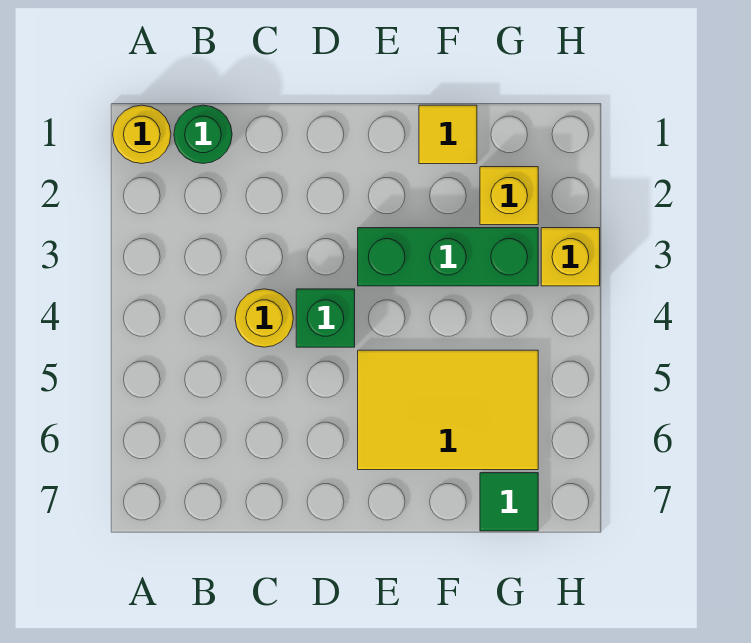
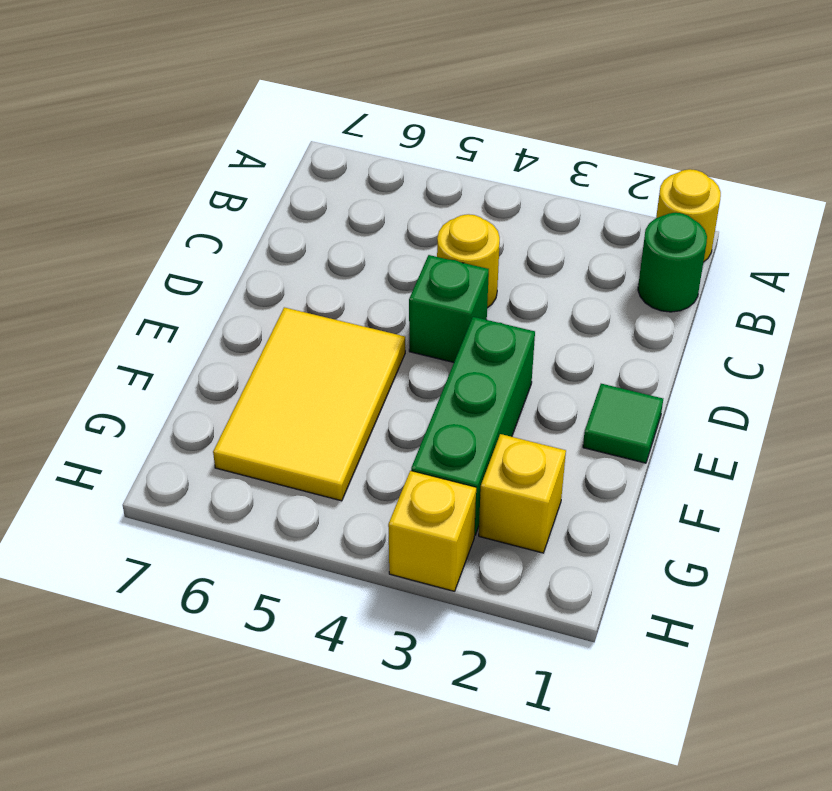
yellow tile F1 level 1 -> none
green tile G7 level 1 -> green tile E1 level 1

